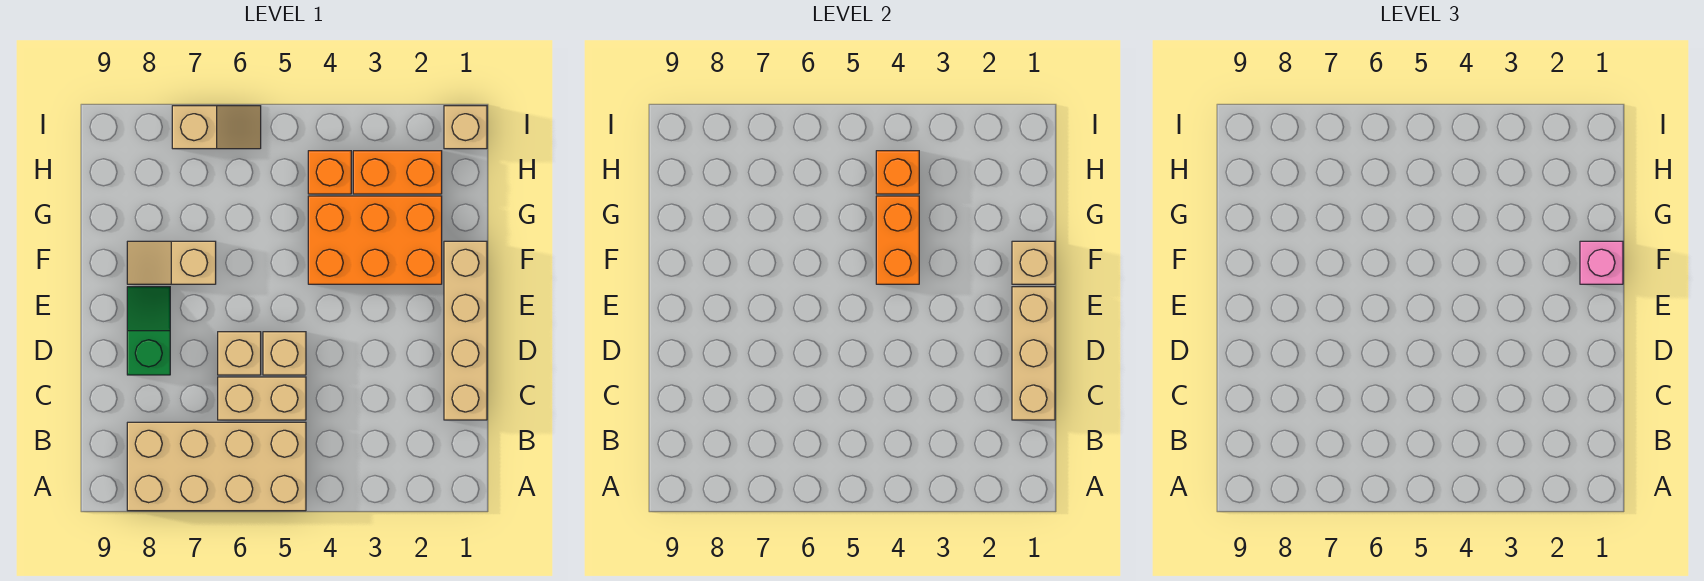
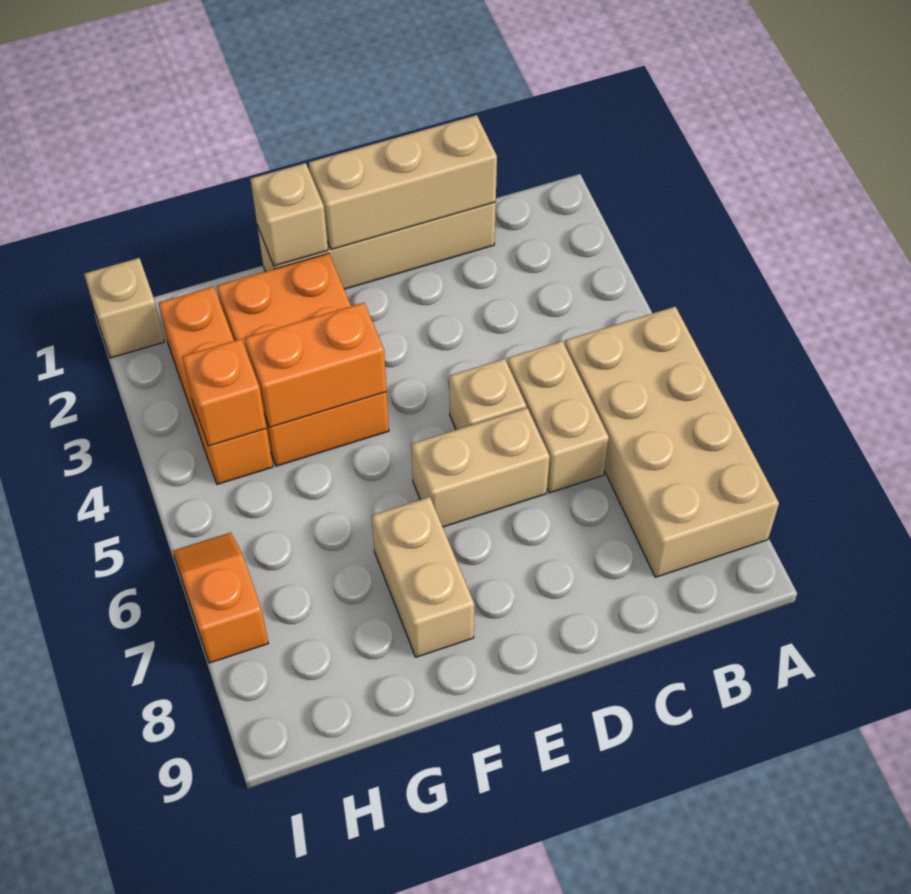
tan brick D6 level 1 -> tan brick D6:E6 level 1
green slope D8:E8 level 1 top D -> none
pink brick F1 level 3 -> none
tan slope F7:F8 level 1 top 7 -> tan brick F7:F8 level 1
tan slope I6:I7 level 1 top 7 -> orange slope I6:I7 level 1 top 7

